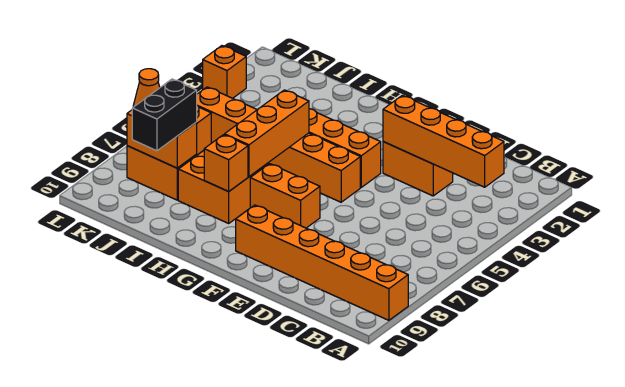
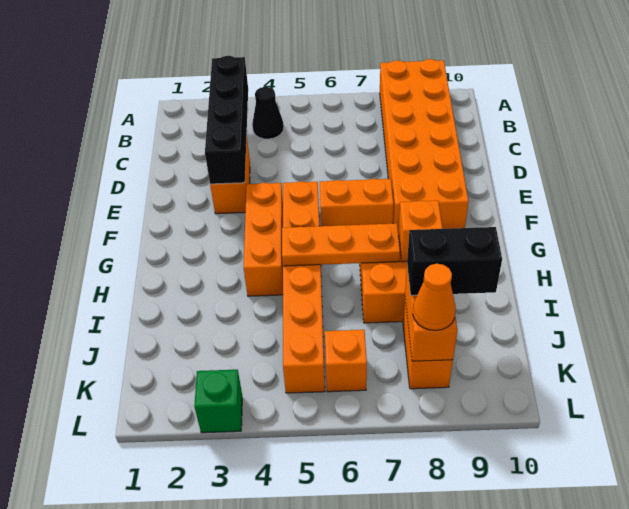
orange brick A9:F9 level 1 -> orange brick A8:F9 level 1
orange brick B3:E3 level 2 -> black brick B3:E3 level 2
none -> black cone B4 level 1
orange brick F7:G7 level 1 -> orange brick F6:F7 level 1
orange brick H5:H7 level 2 -> orange plate H5:H7 level 2
orange brick L3 level 1 -> green brick L3 level 1

